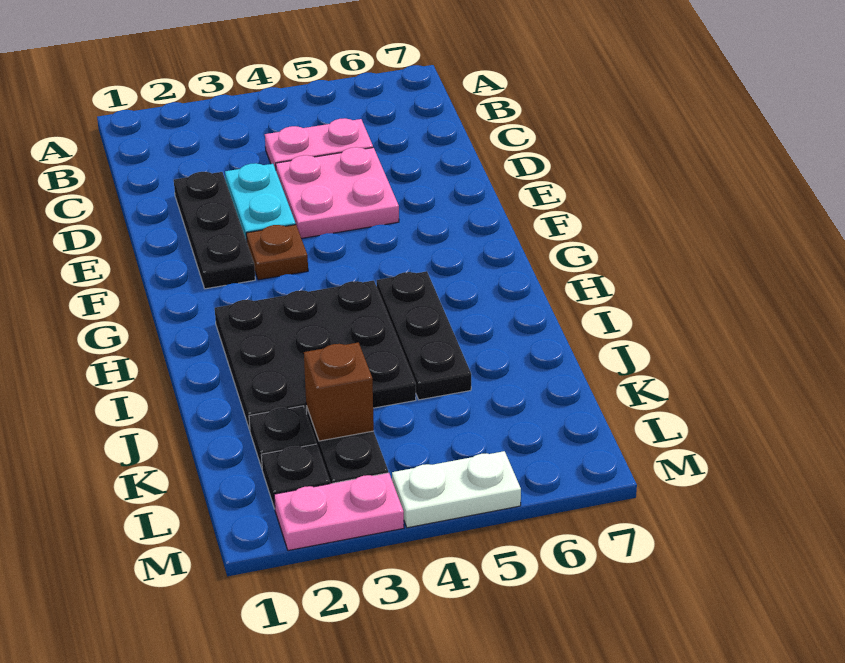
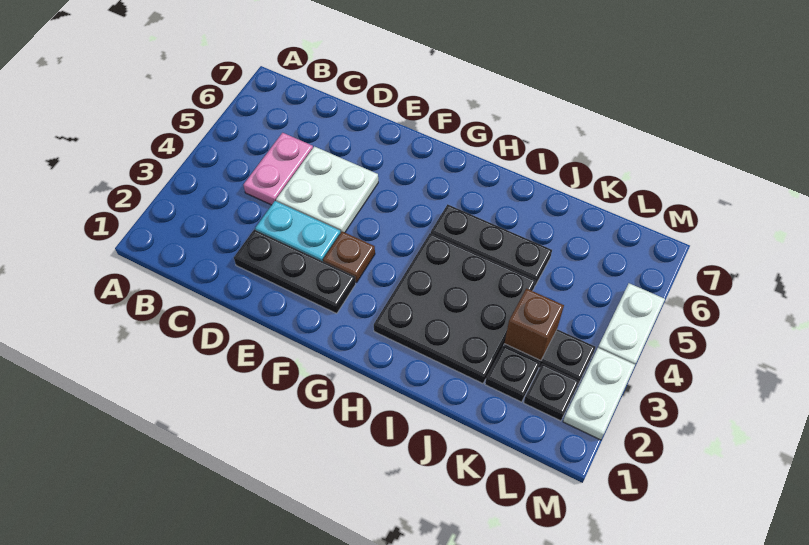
pink plate D4:E5 level 1 -> white plate D4:E5 level 1
pink plate M2:M3 level 1 -> white plate M2:M3 level 1

